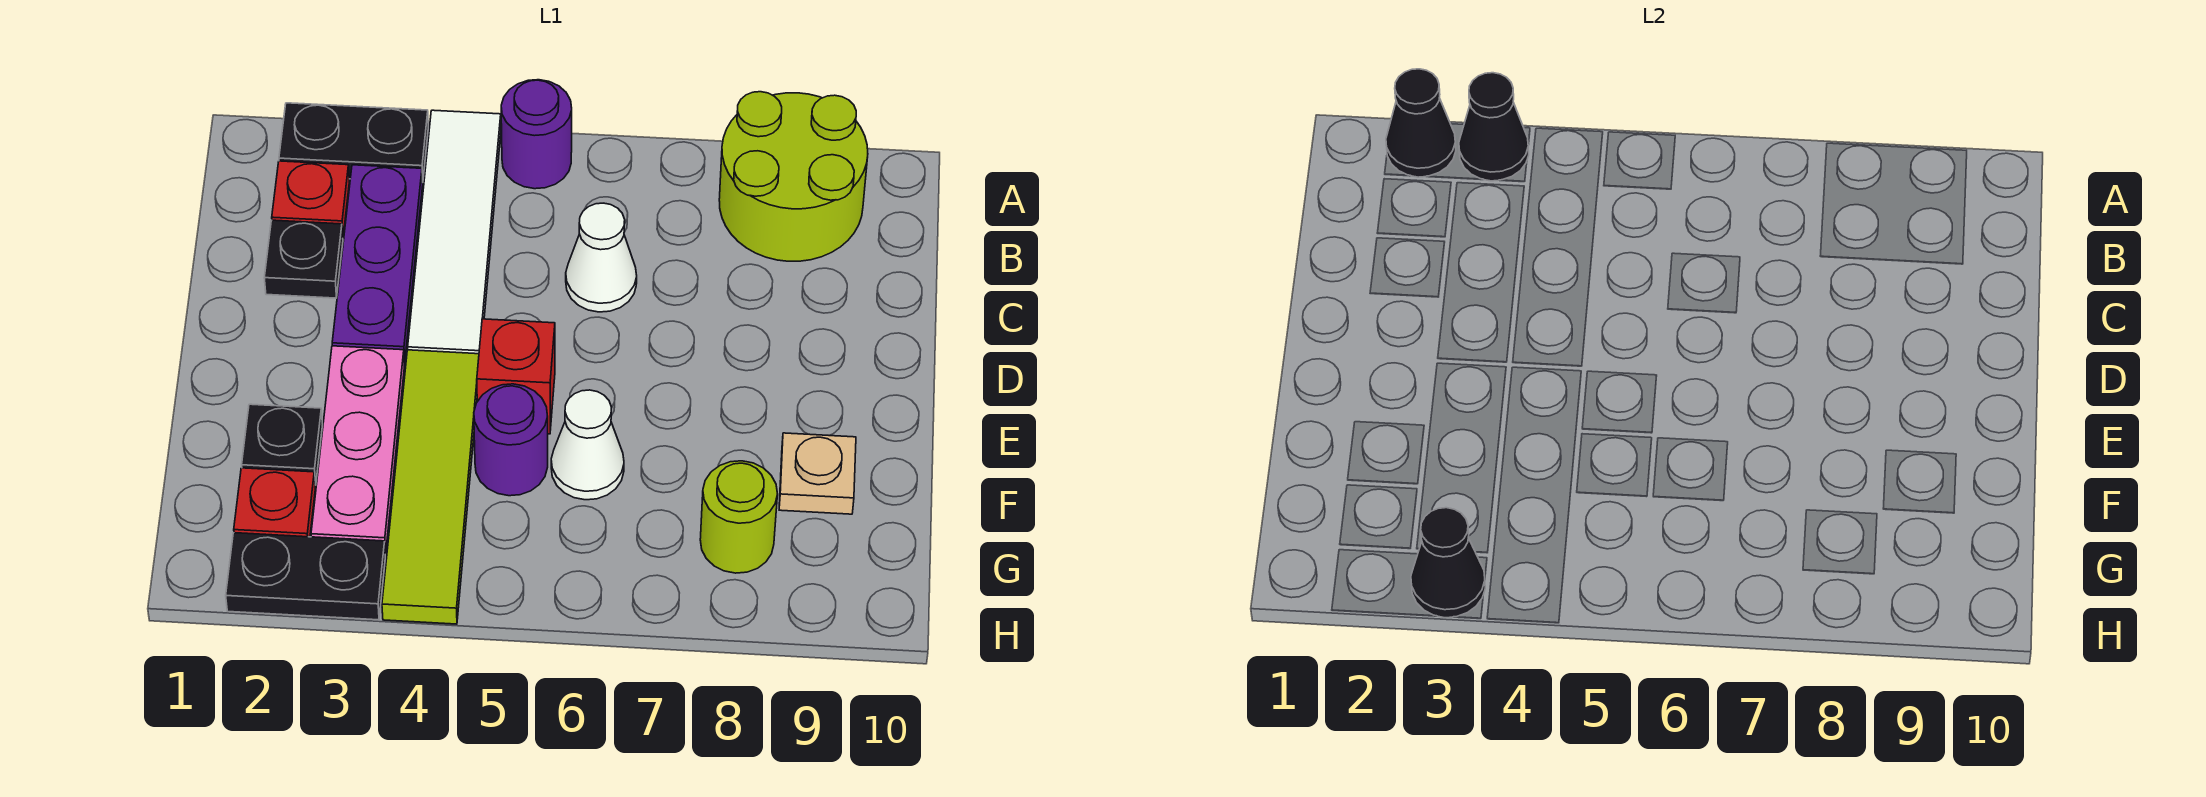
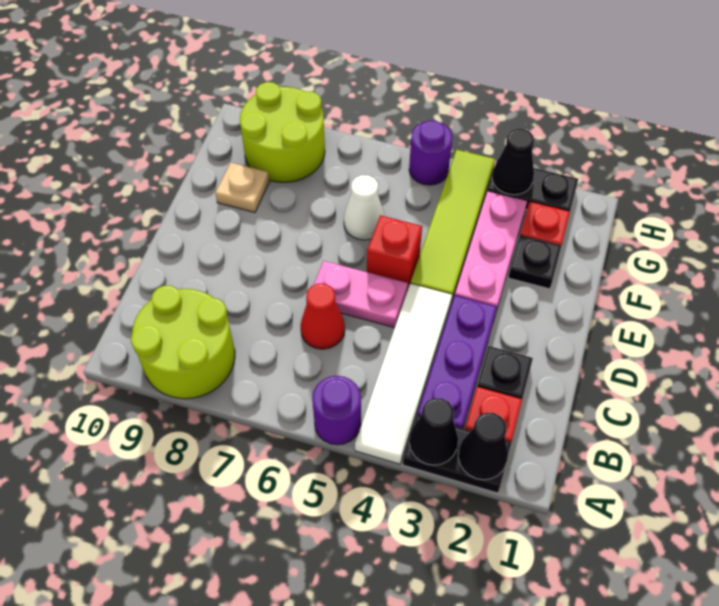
white cone C6 level 1 -> red cone C6 level 1
none -> pink plate D5:D6 level 1
purple round brick F5 level 1 -> purple round brick H5 level 1
lime round brick G8 level 1 -> lime round brick G8:H9 level 1

